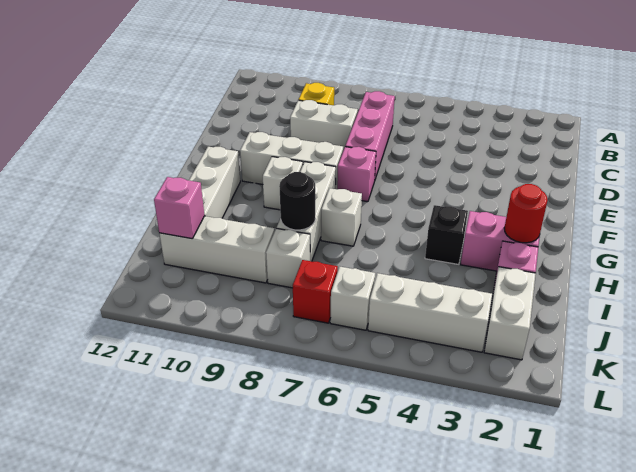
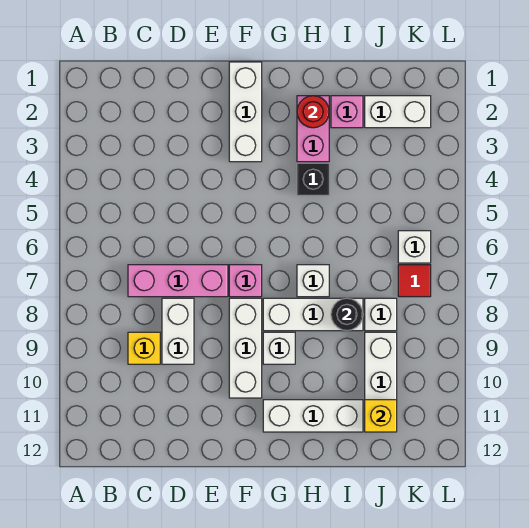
pink brick J11 level 2 -> yellow brick J11 level 2
white brick K3:K5 level 1 -> white brick F1:F3 level 1
red brick K7 level 1 -> red tile K7 level 1

